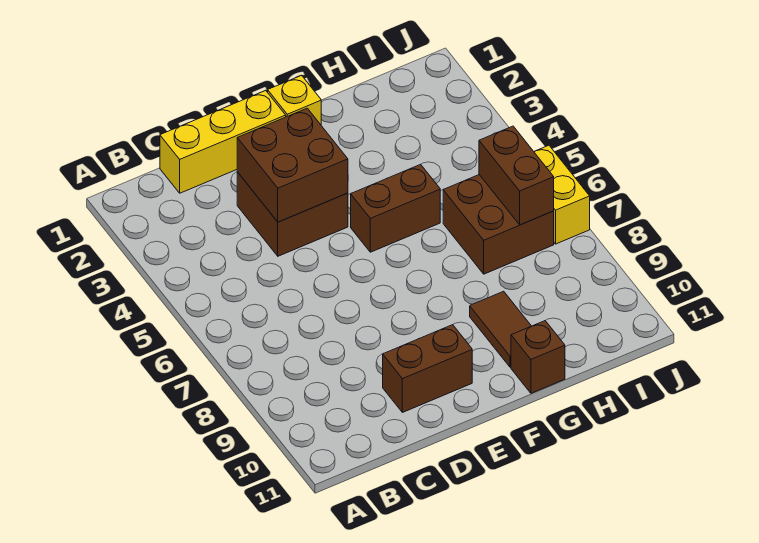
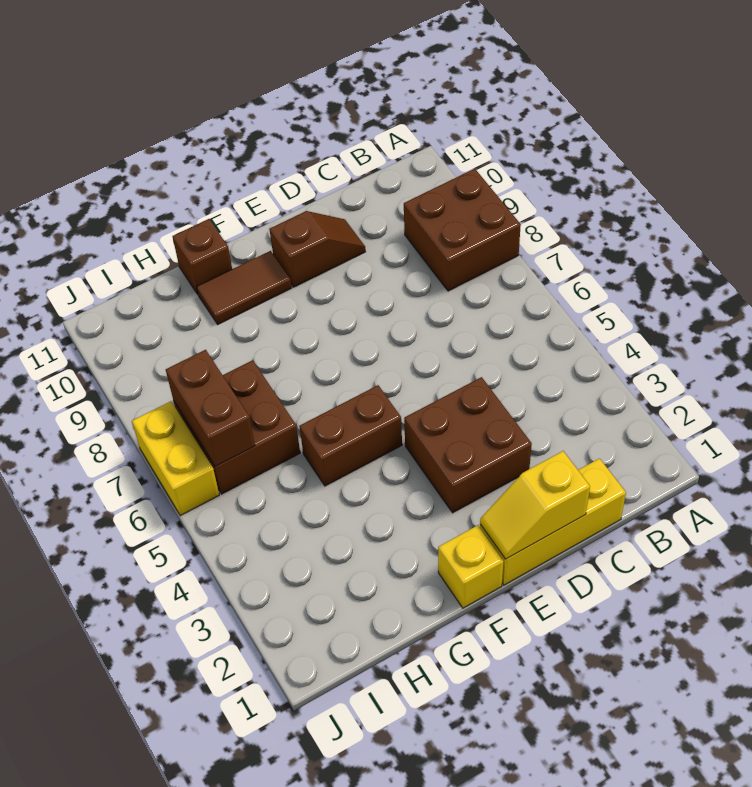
none -> yellow slope D1:E1 level 2 top D
brown brick D3:E4 level 2 -> brown brick A8:B9 level 1
brown brick D10:E10 level 1 -> brown slope D10:E10 level 1 top E
brown tile G9:G10 level 1 -> brown tile F10:G10 level 1

